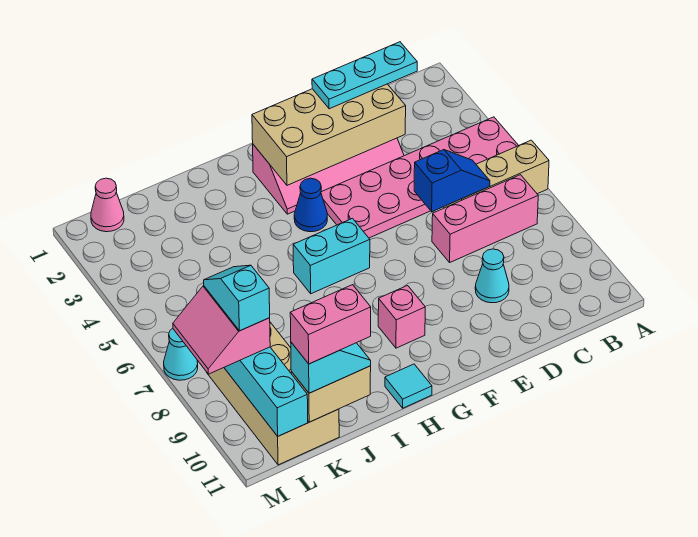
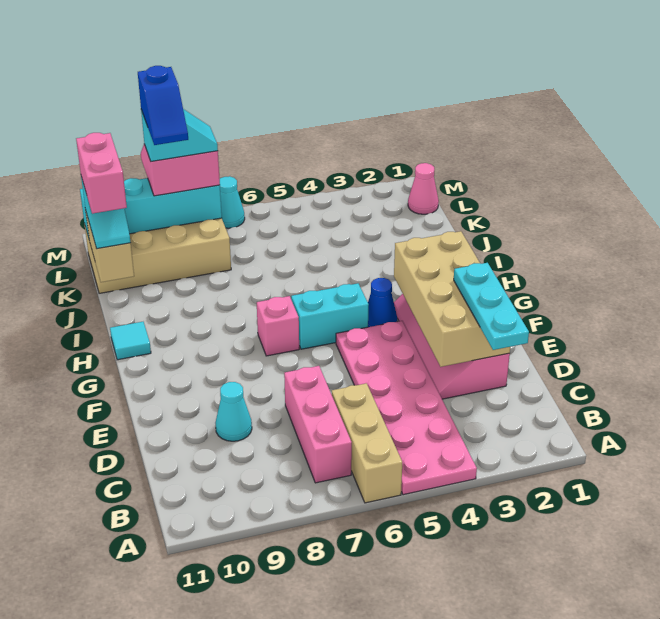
blue slope C6:D6 level 2 top D -> blue slope K9:L9 level 5 top L
cyan brick G6:H6 level 1 -> cyan brick G5:G6 level 1
pink brick G9 level 1 -> pink brick G7 level 1

